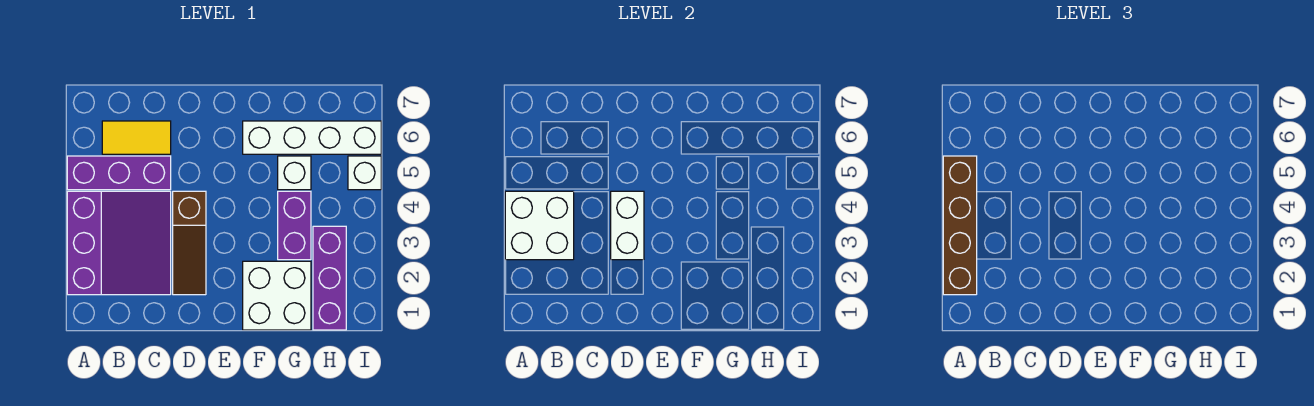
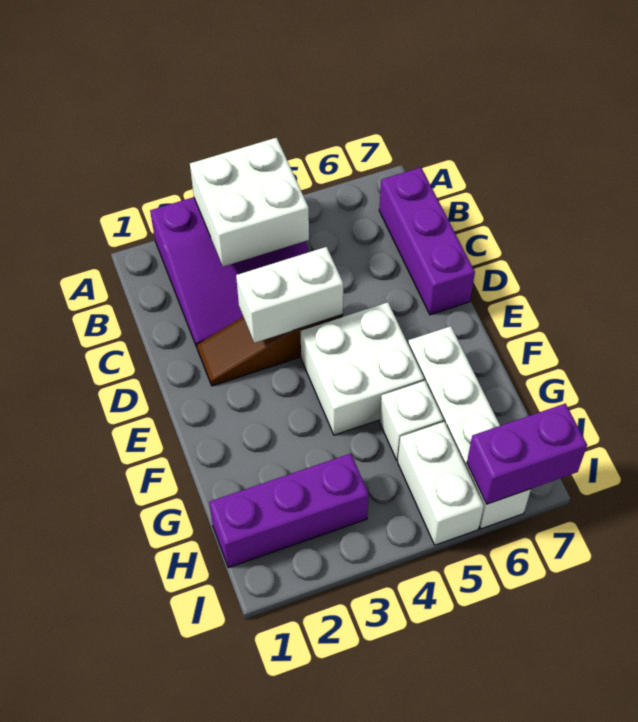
brown brick A2:A5 level 3 -> none
purple brick A5:C5 level 1 -> purple brick B7:D7 level 1
yellow tile B6:C6 level 1 -> none
white brick F1:G2 level 1 -> white brick E4:F5 level 1
purple brick G3:G4 level 1 -> purple brick I6:I7 level 2
white brick I5 level 1 -> white brick H5:I5 level 1

